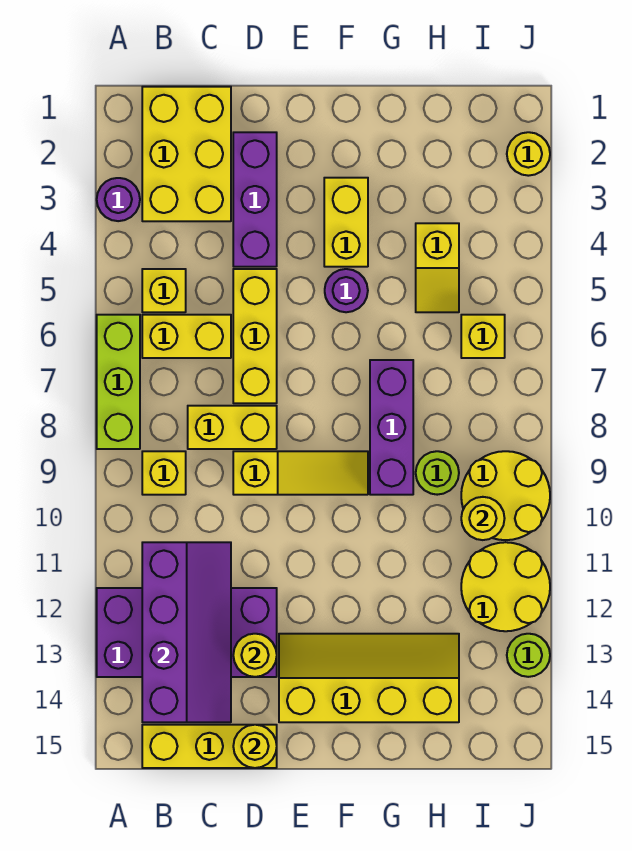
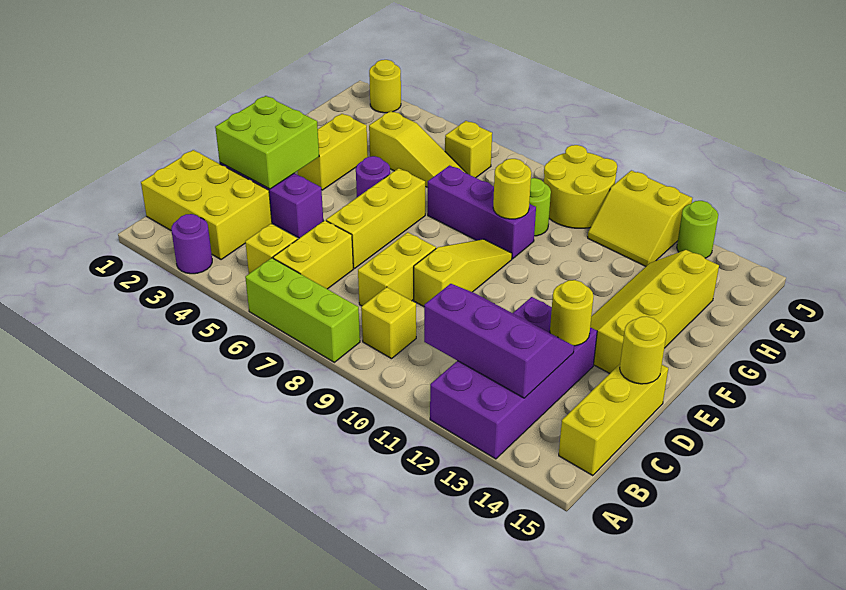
purple slope B11:C14 level 2 top B -> purple slope B11:C13 level 2 top B
none -> lime brick D2:E3 level 2
yellow brick D5:D7 level 1 -> yellow brick D6:F6 level 1
yellow brick F3:F4 level 1 -> yellow brick F3:G3 level 1
yellow slope H4:H5 level 1 top 4 -> yellow slope H4:H6 level 1 top 4
yellow round brick I10 level 2 -> yellow round brick G9 level 2
yellow round brick I11:J12 level 1 -> yellow slope I11:J12 level 1 top J

